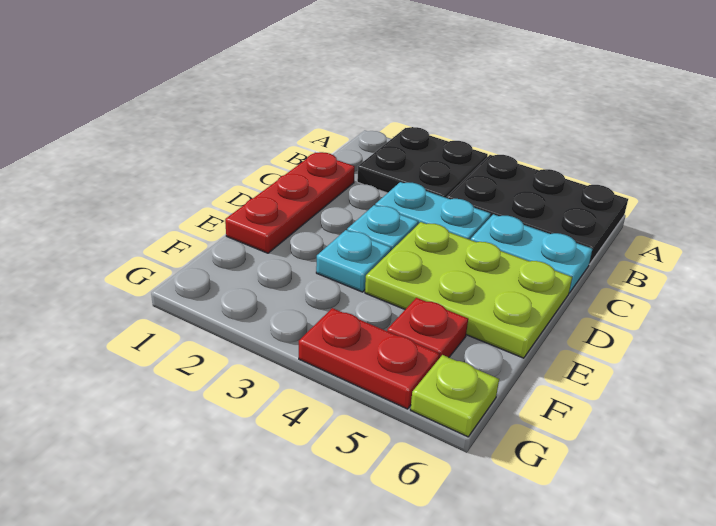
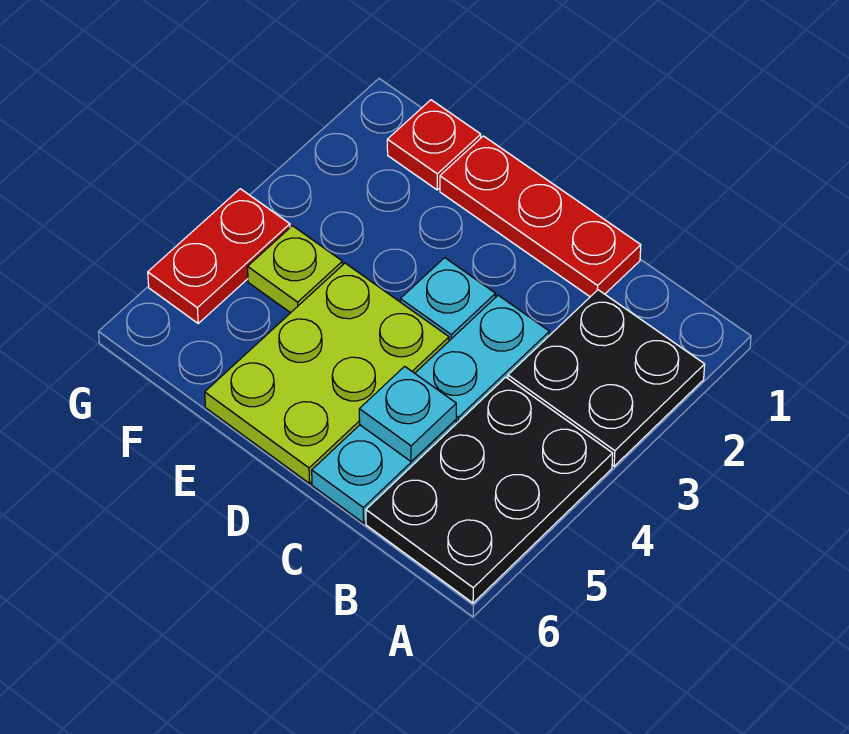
cyan plate E3 level 1 -> cyan plate C5 level 2
red plate F5 level 1 -> red plate F1 level 1
lime plate G6 level 1 -> lime plate F4 level 1

